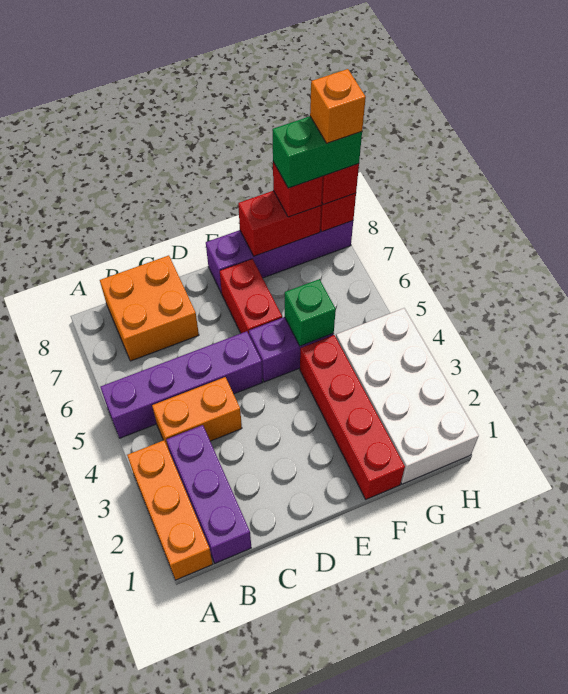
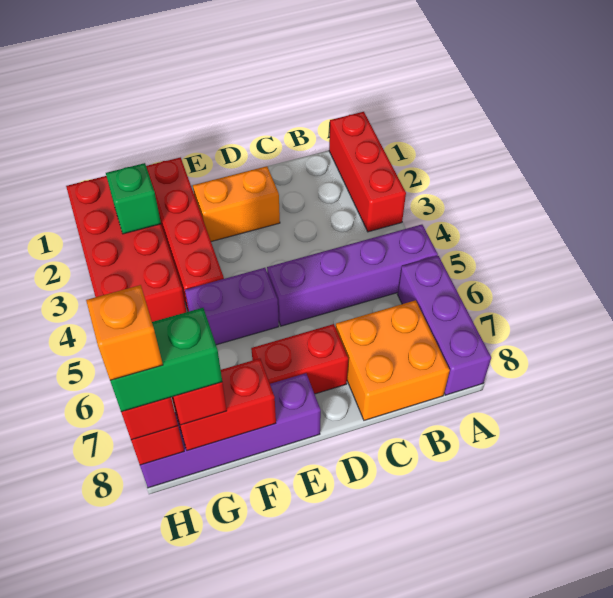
orange brick A1:A3 level 1 -> red brick A1:A3 level 1
purple brick B1:B3 level 1 -> purple brick A6:A8 level 1
orange brick B4:C4 level 1 -> orange brick D2:E2 level 1
red brick E6:E7 level 1 -> red brick D7:E7 level 1
green brick F5 level 2 -> green brick G2 level 2
white brick G1:H4 level 1 -> red brick G1:H4 level 1

